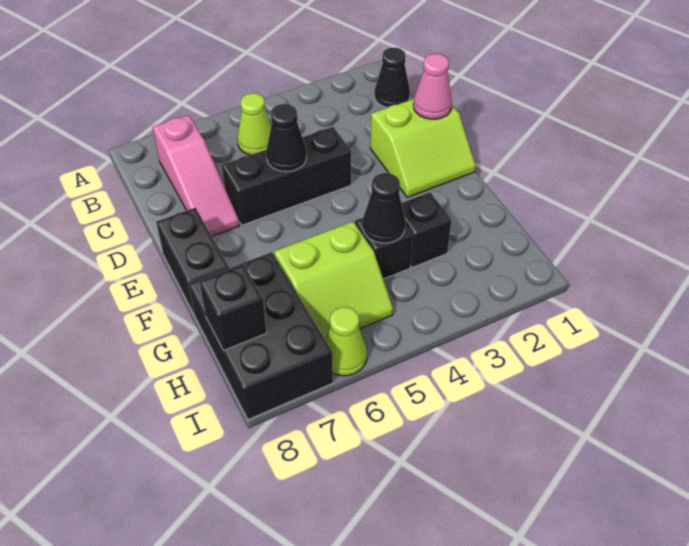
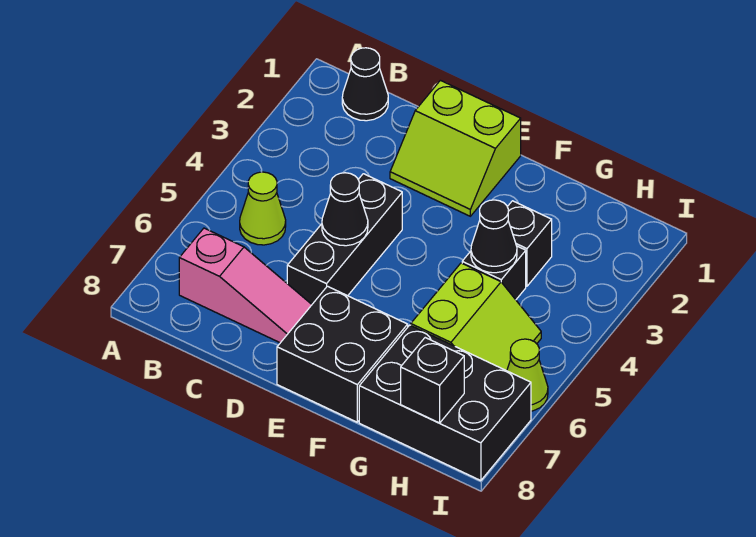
lime slope D1:E2 level 1 top D -> lime slope D1:E2 level 1 top 1
pink cone D1 level 2 -> none
black brick E8:F8 level 1 -> black brick E7:F8 level 1

